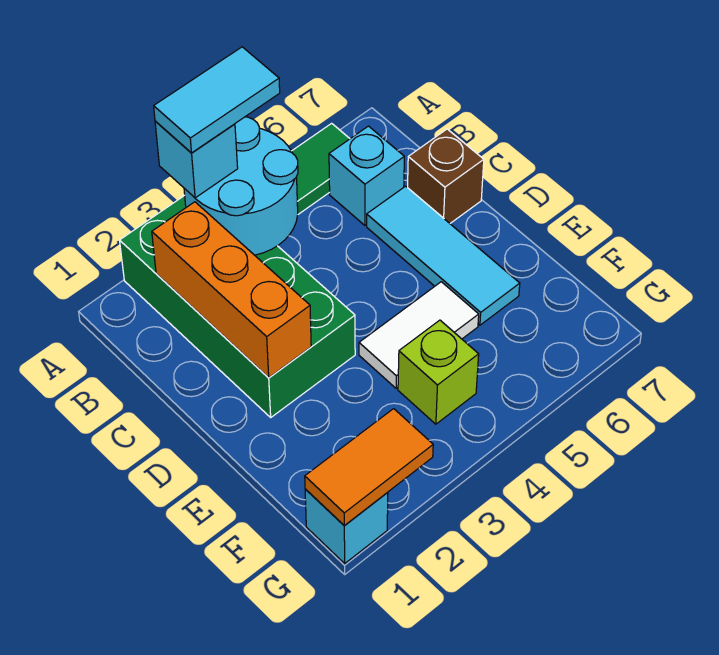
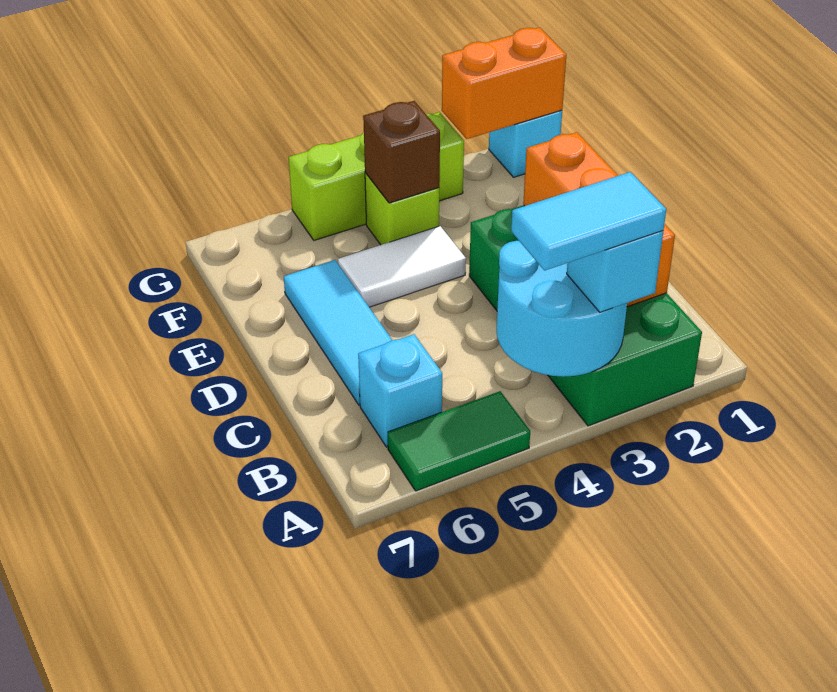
brown brick C7 level 1 -> brown brick F4 level 2
orange tile G1:G2 level 2 -> orange brick G1:G2 level 2
none -> lime brick G3:G5 level 1

